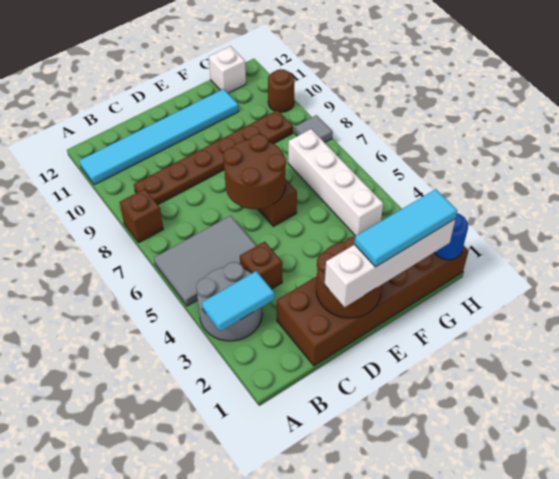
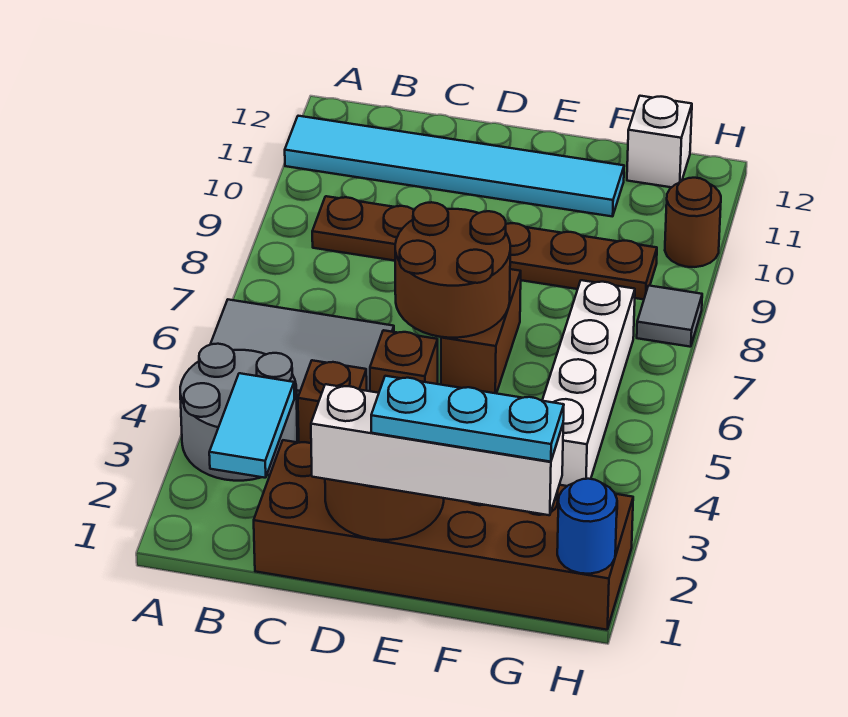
cyan tile A3:B3 level 2 -> cyan tile B2:B3 level 2
brown brick A8 level 1 -> brown brick D5 level 1
cyan tile E1:G1 level 4 -> cyan plate E1:G1 level 4

